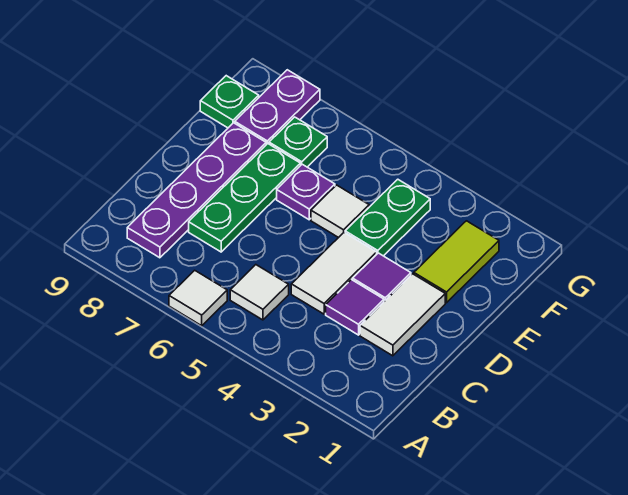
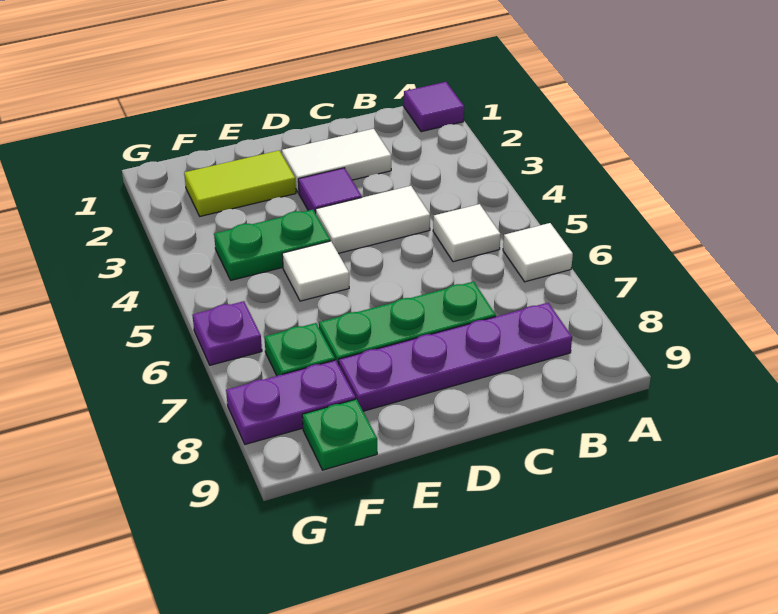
purple tile C3 level 1 -> purple tile A1 level 1
purple plate E6 level 1 -> purple plate G6 level 1

